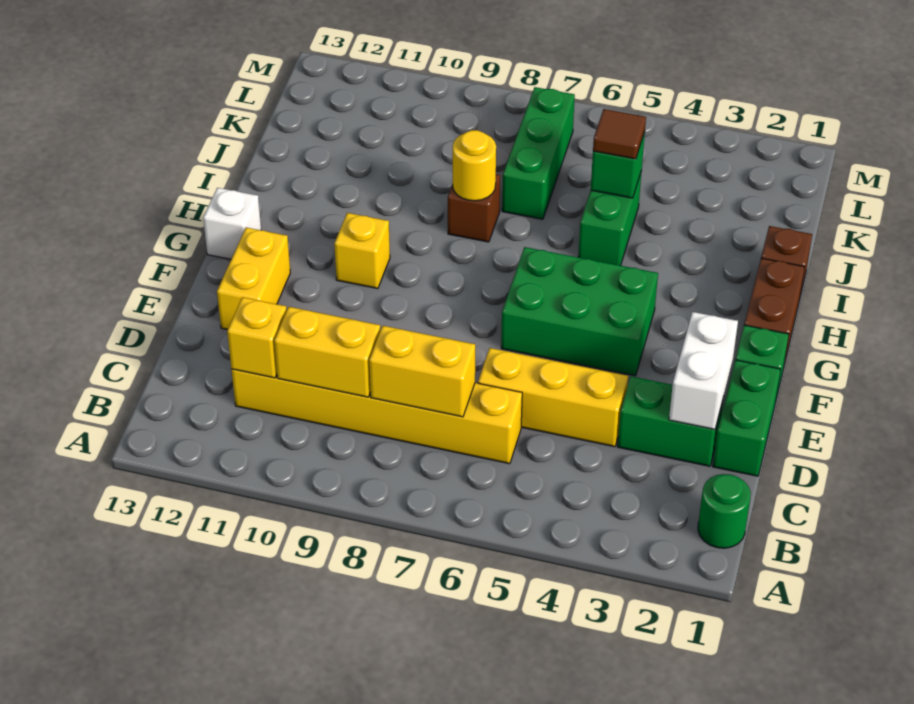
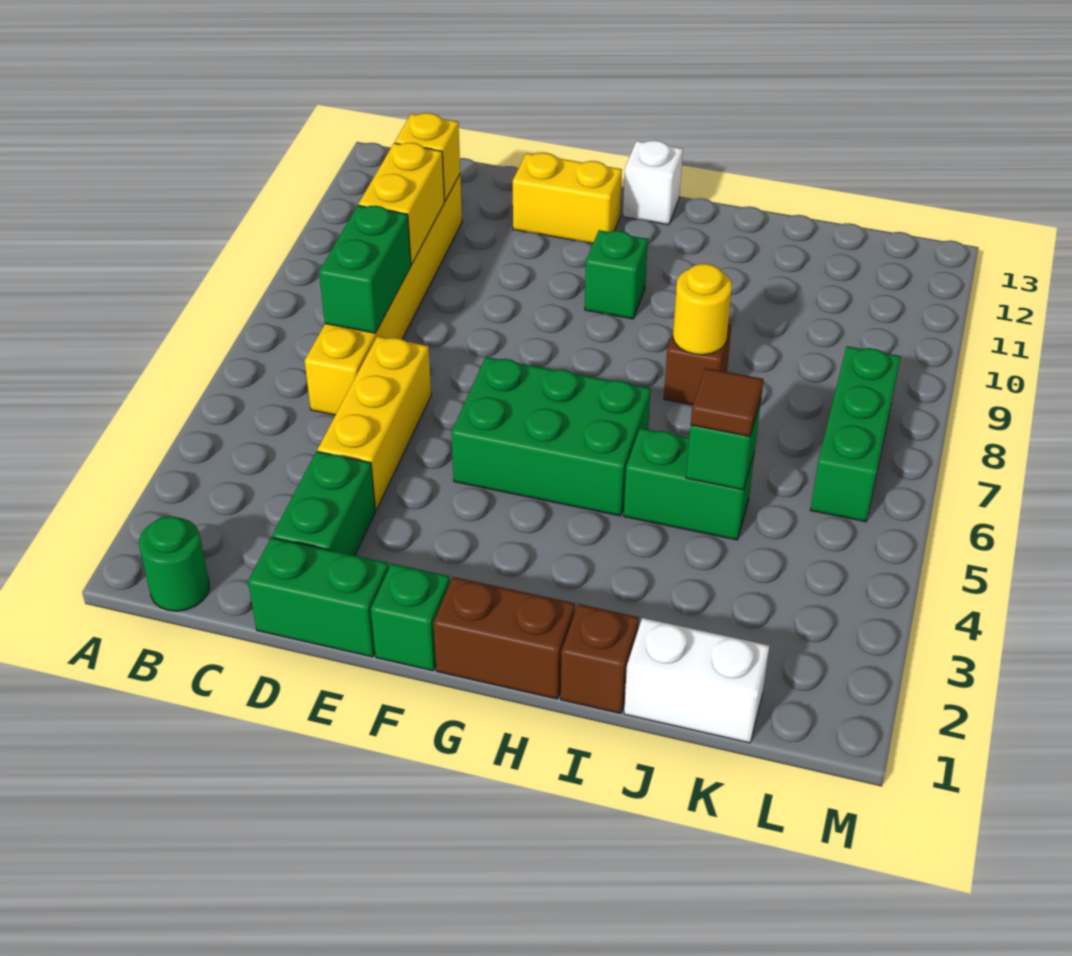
yellow brick C7:C8 level 2 -> green brick C7:C8 level 2
white brick D2:E2 level 2 -> white brick J1:K1 level 1
green brick F4:G6 level 1 -> green brick F5:H6 level 1
yellow brick G10 level 1 -> green brick G10 level 1
green brick J7:L7 level 1 -> green brick L6:L8 level 1

